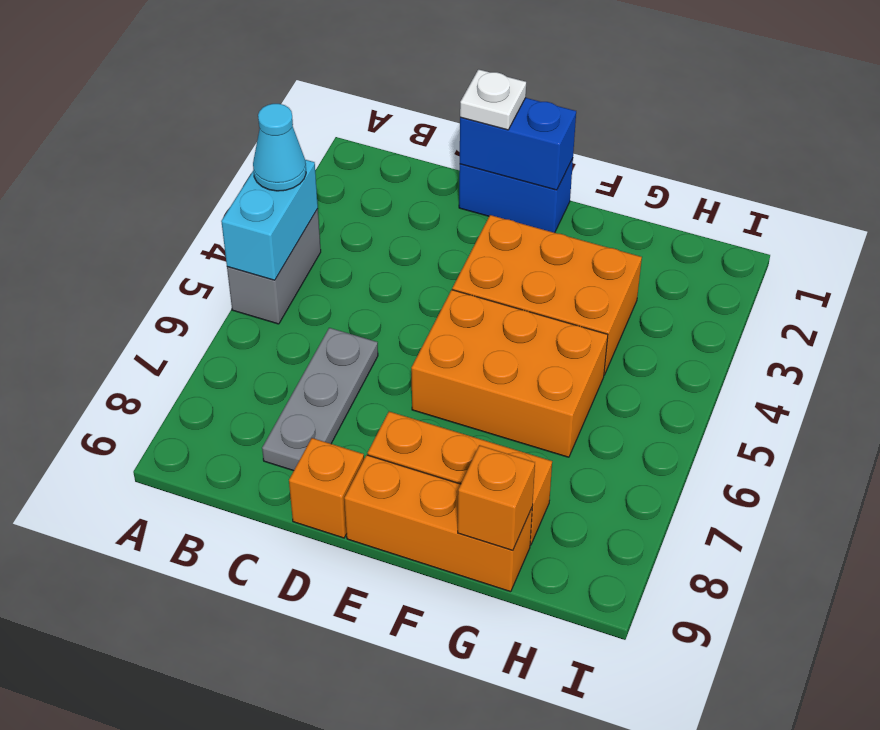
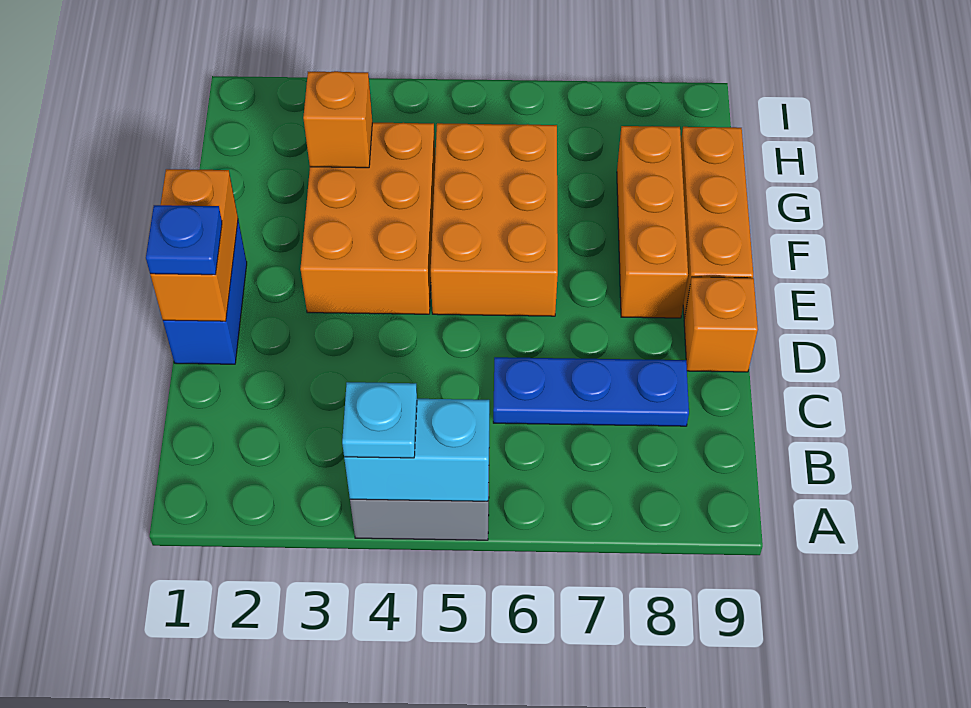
cyan cone A4 level 3 -> cyan plate A4 level 3
grey plate C6:C8 level 1 -> blue plate C6:C8 level 1
blue brick D1:E1 level 2 -> orange brick D1:E1 level 2
white plate D1 level 3 -> blue plate D1 level 3
orange brick G9 level 2 -> orange brick G3 level 2

